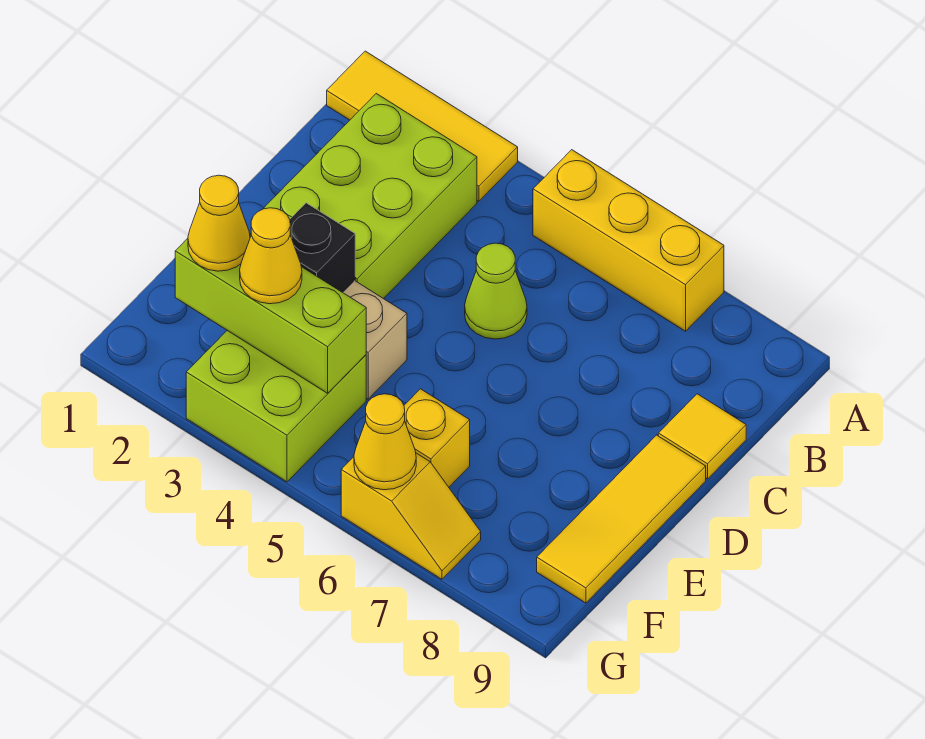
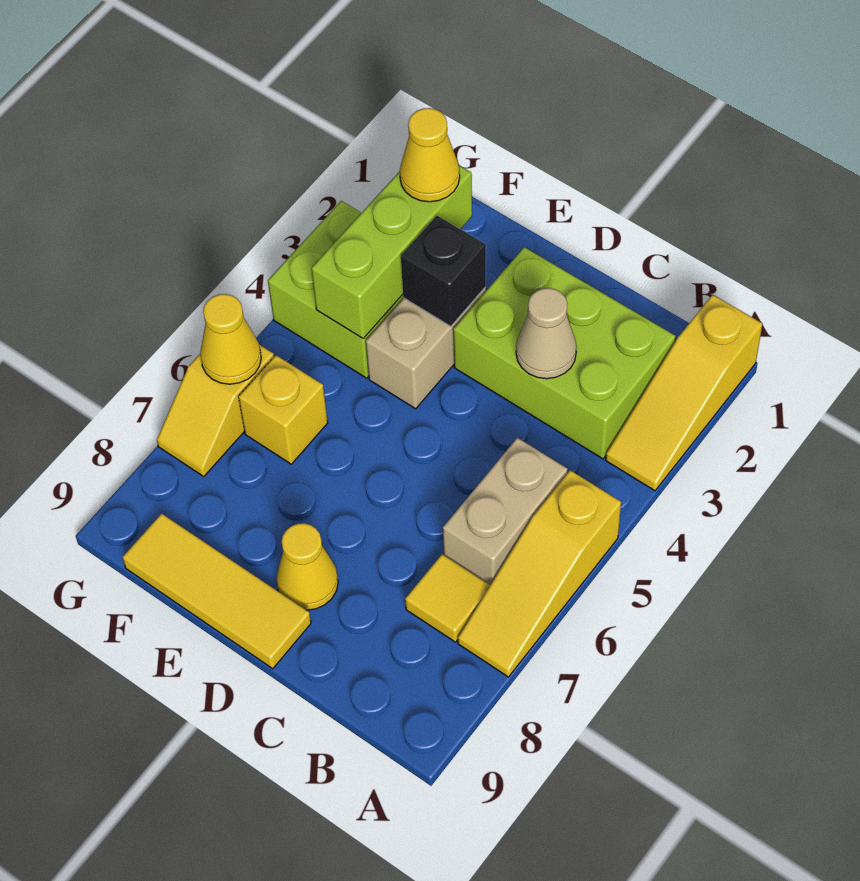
yellow tile A1:A3 level 1 -> yellow slope A1:A3 level 1 top 1
yellow brick A5:A7 level 1 -> yellow slope A5:A7 level 1 top 5
none -> tan brick B5:B6 level 1
none -> tan cone C3 level 2
lime cone C5 level 1 -> none
yellow tile C9 level 1 -> yellow tile B7 level 1
yellow cone F3 level 3 -> yellow cone D8 level 1

